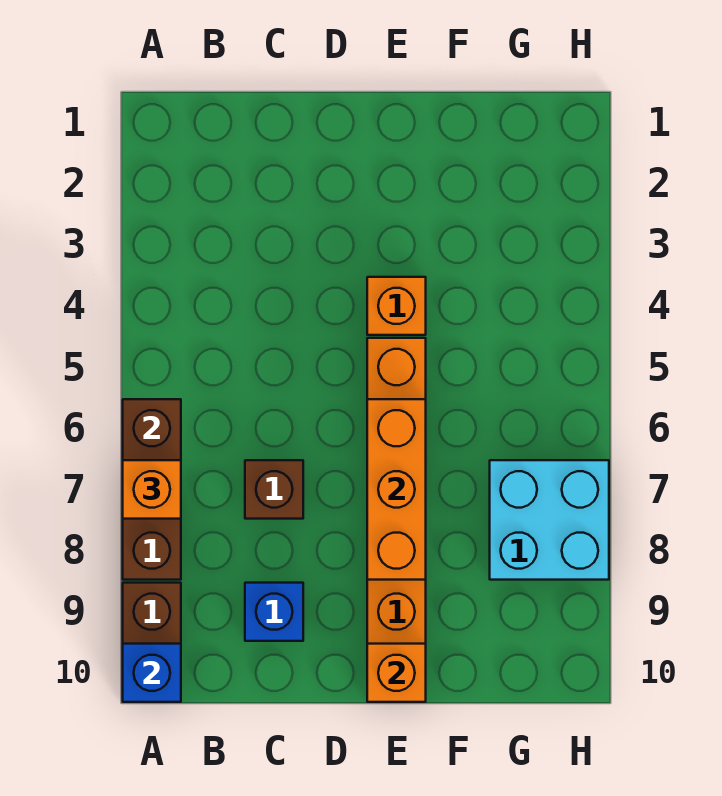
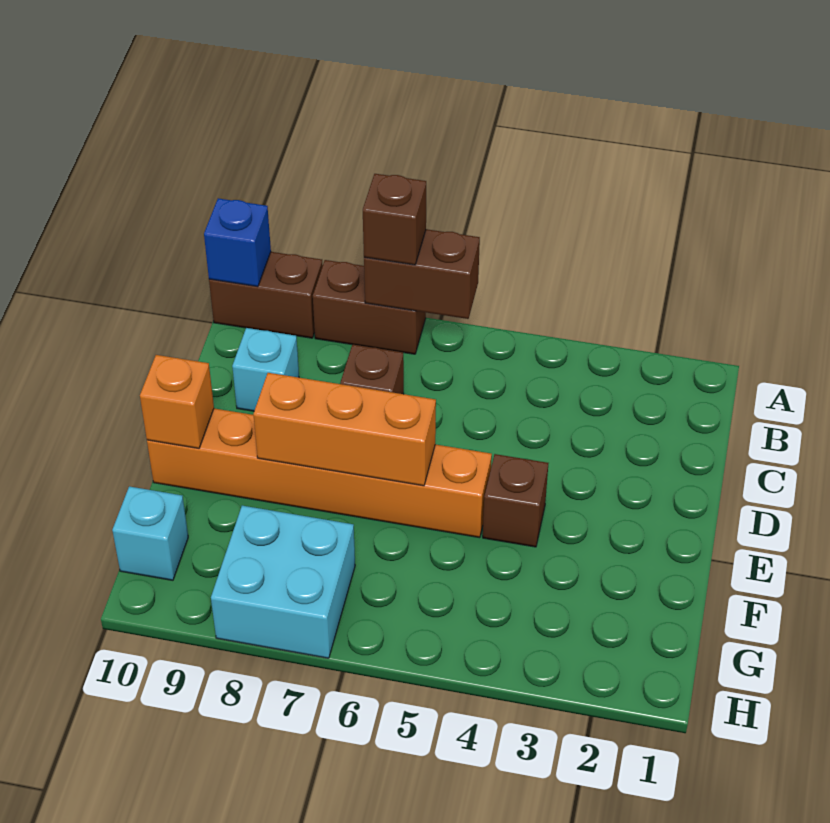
orange brick A7 level 3 -> brown brick A7 level 3
blue brick C9 level 1 -> cyan brick C9 level 1
orange brick E4 level 1 -> brown brick E4 level 1
none -> cyan brick G10 level 1

